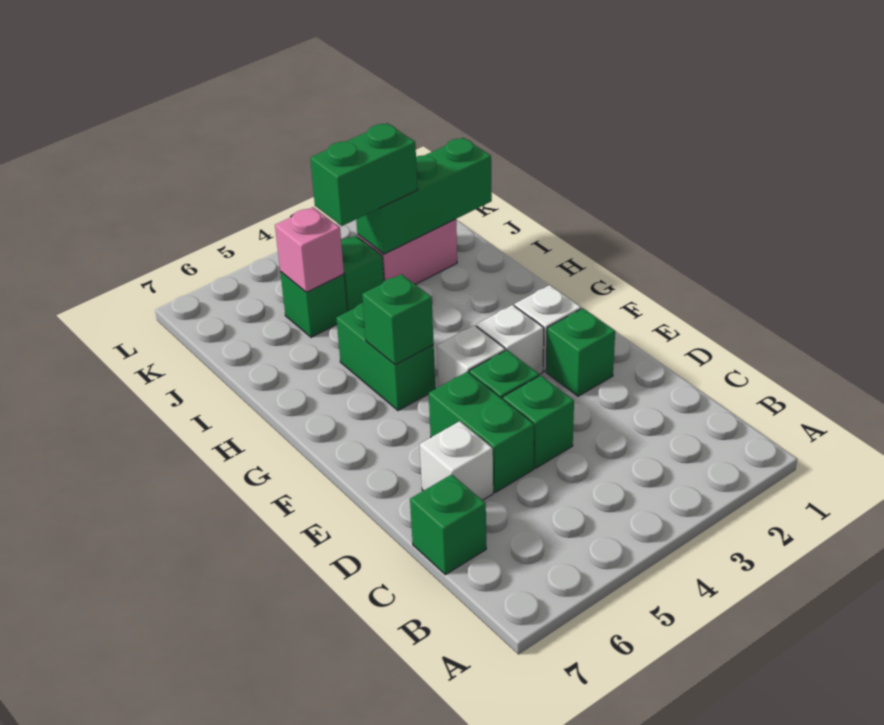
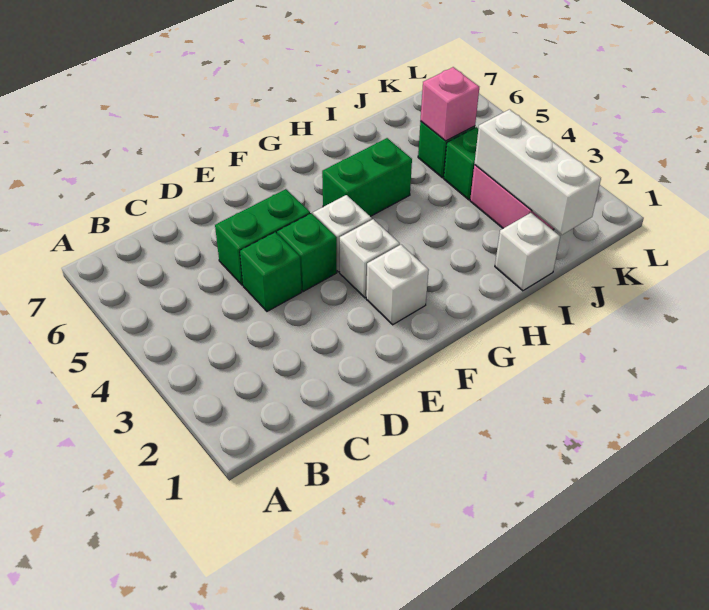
green brick C7 level 1 -> none
white brick D6 level 1 -> white brick I1 level 1
green brick E2 level 1 -> none
green brick G5 level 2 -> none
green brick J1:J3 level 2 -> white brick J1:J3 level 2
green brick J3:J4 level 3 -> none

